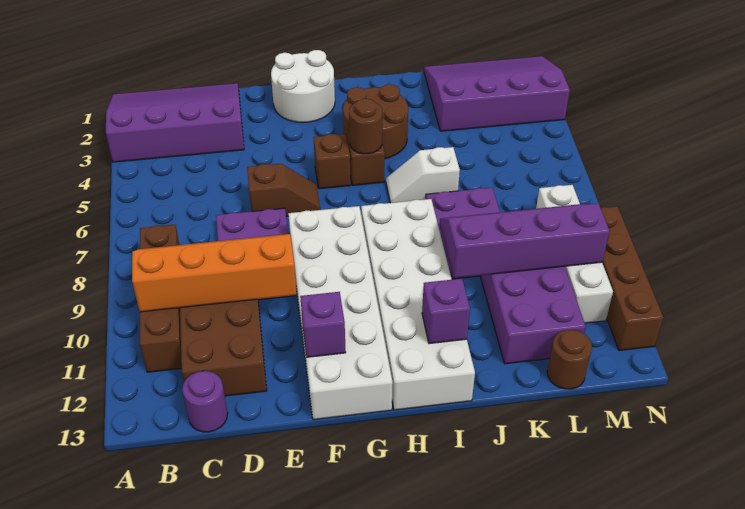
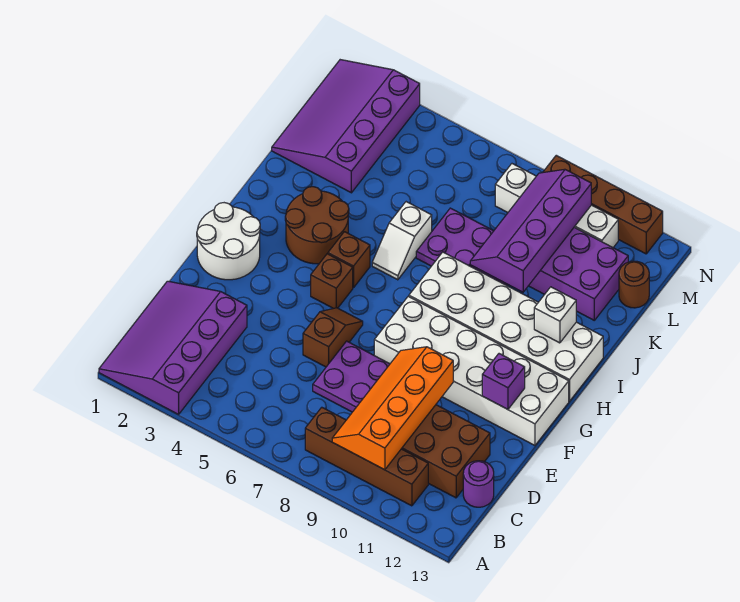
brown round brick H5 level 2 -> none
purple brick I12 level 2 -> white brick I12 level 2

